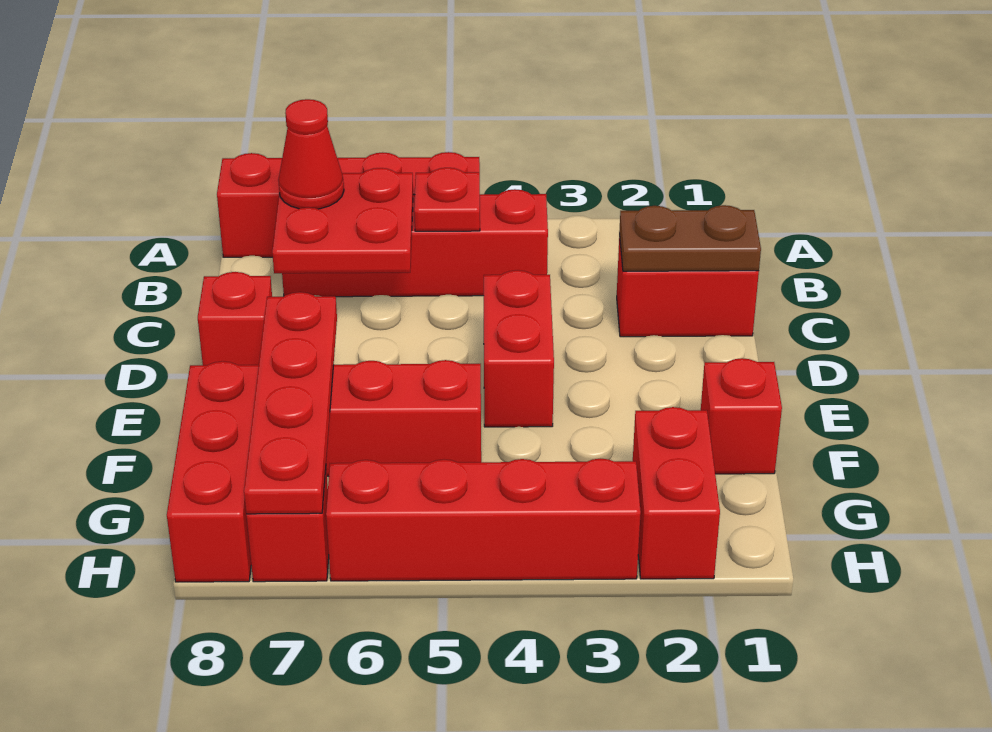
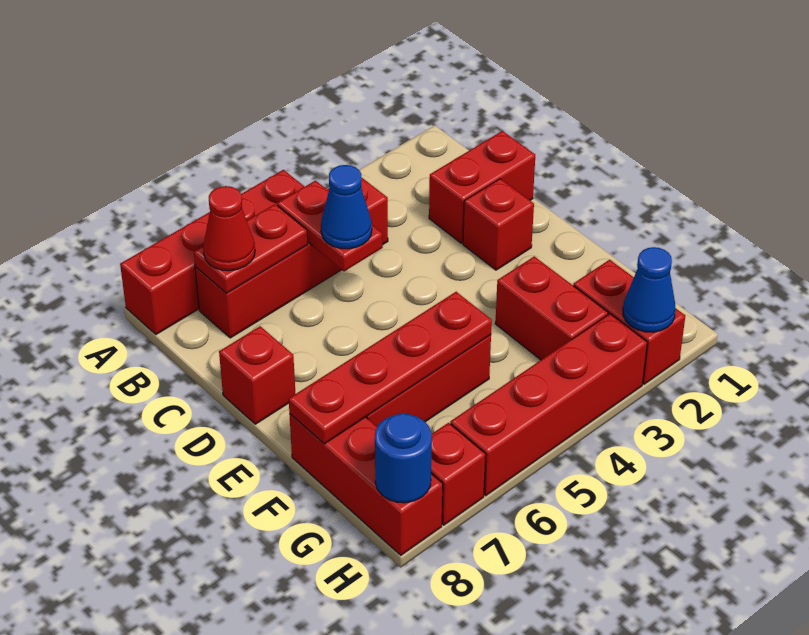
red plate B5 level 2 -> red plate B5:C5 level 2
red plate B6:C7 level 2 -> red plate B6:B7 level 2
brown plate C1:C2 level 2 -> none
none -> blue cone C5 level 3
red brick D4:E4 level 1 -> red brick F3:G3 level 1
red plate E7:H7 level 2 -> red plate F5:F8 level 2
red brick F1 level 1 -> red brick D2 level 1
none -> blue cone H2 level 2
none -> blue round brick H8 level 2

